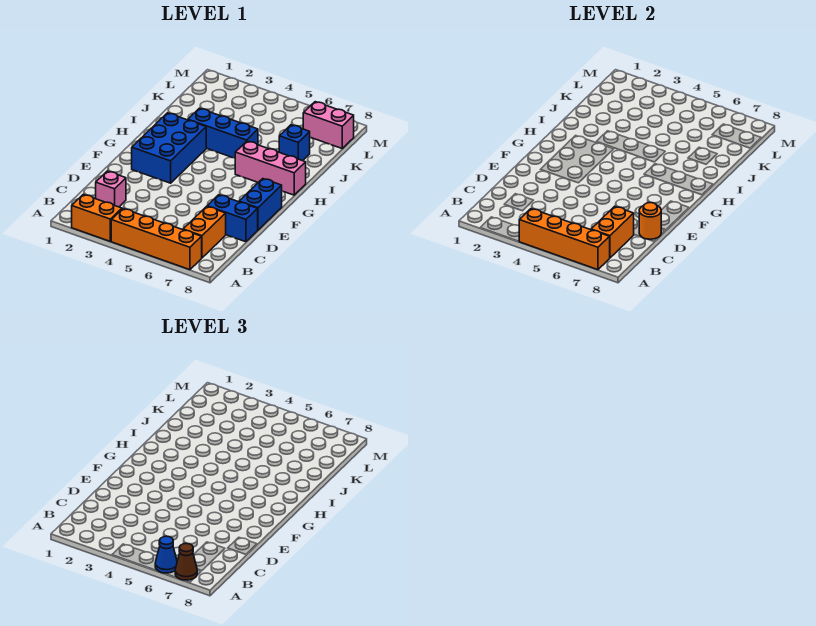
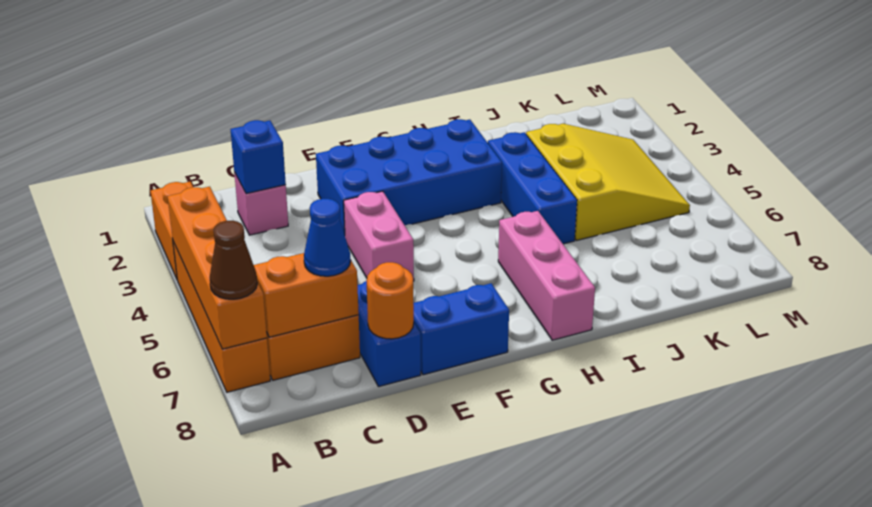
blue cone A6 level 3 -> blue cone C7 level 3
blue brick F2:H3 level 1 -> blue brick E2:H3 level 1
none -> yellow slope J3:L5 level 1 top J
blue brick J7 level 1 -> blue brick C2 level 2
pink brick L7:L8 level 1 -> pink brick E4:E5 level 1

